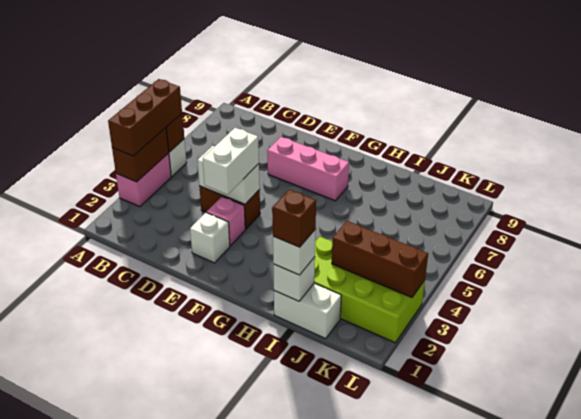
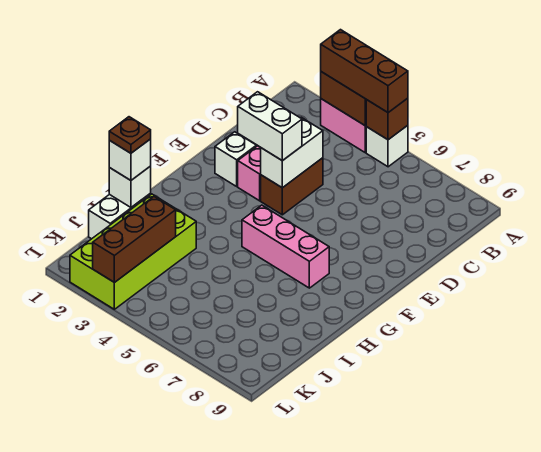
pink brick E7:G7 level 1 -> pink brick G5:G7 level 1
brown brick I1 level 4 -> brown plate I1 level 4

